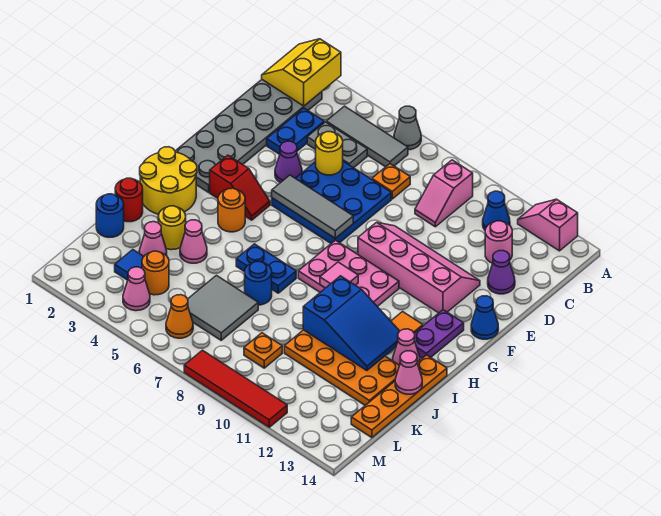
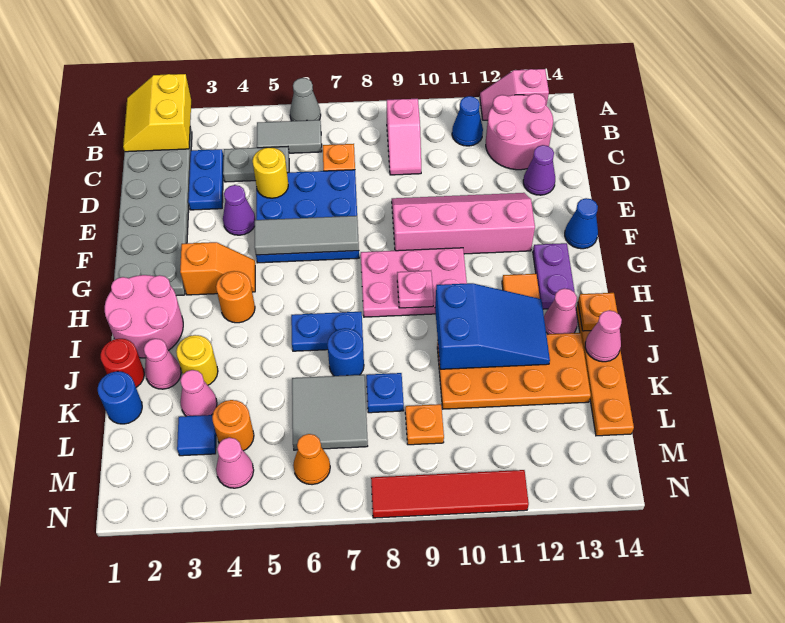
grey tile B4:B6 level 1 -> grey tile B5:B6 level 1
pink round brick C12 level 1 -> pink round brick B12:C13 level 1
red slope G3:G4 level 1 top 3 -> orange slope G3:G4 level 1 top 3
yellow round brick H1:I2 level 1 -> pink round brick H1:I2 level 1
pink tile H9 level 2 -> pink plate H9 level 2
none -> orange plate I14 level 2
pink cone J4 level 1 -> pink cone J2 level 1
none -> blue plate K8 level 1

